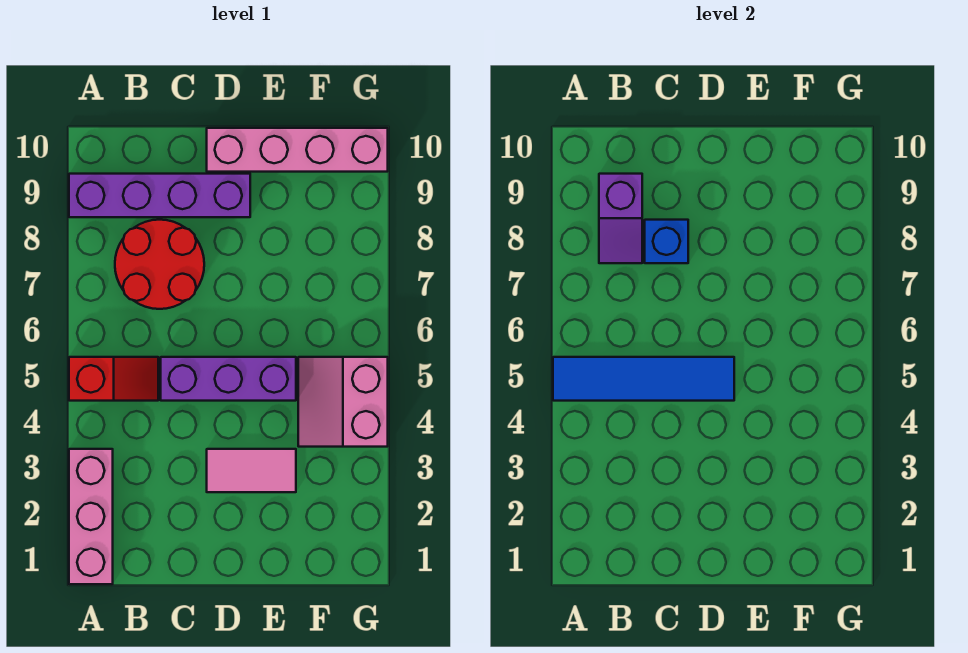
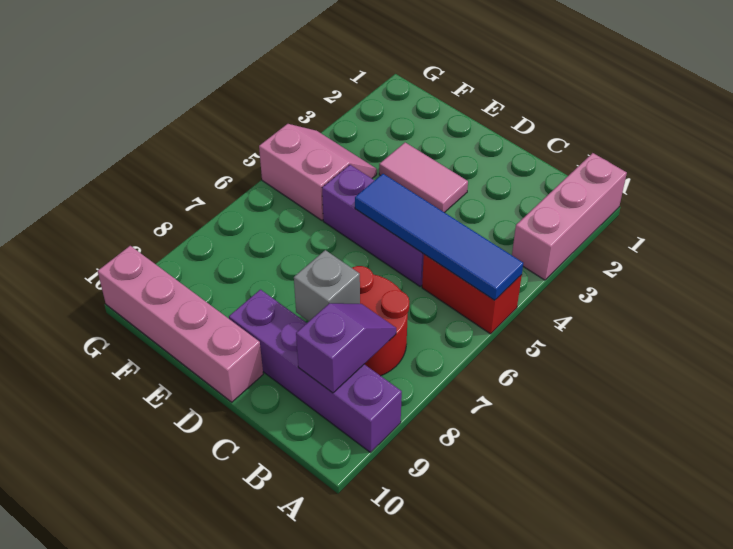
red slope A5:B5 level 1 top A -> red brick A5:B5 level 1
blue brick C8 level 2 -> grey brick C8 level 2
pink slope F4:G5 level 1 top G -> pink slope F4:G5 level 1 top 5

